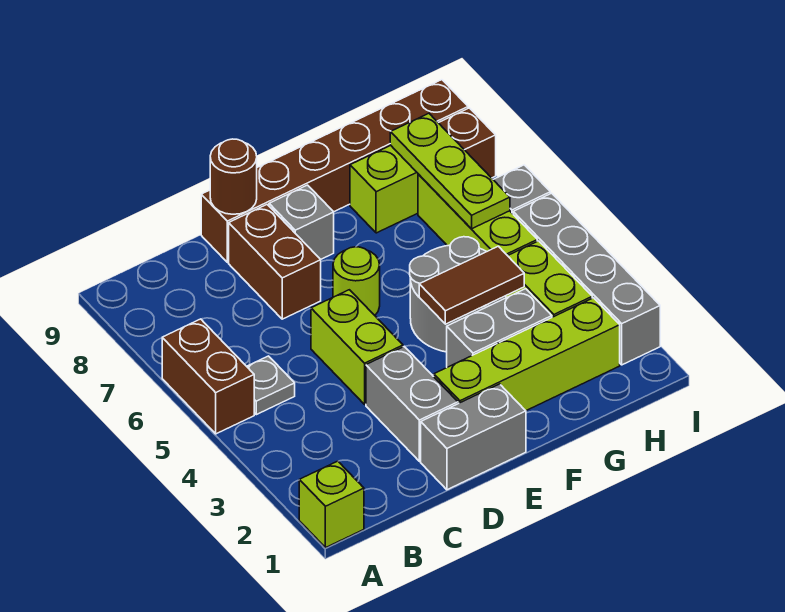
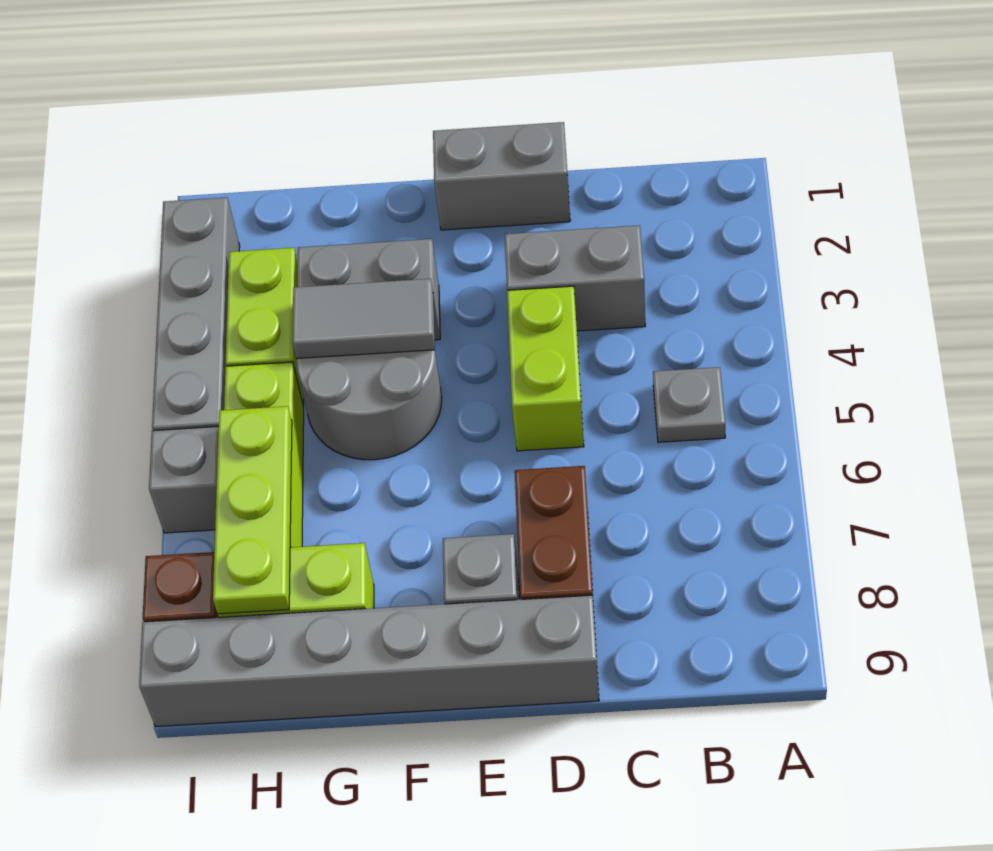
lime brick A1 level 1 -> none
brown brick A5:A6 level 1 -> none
grey brick D2:D3 level 1 -> grey brick C3:D3 level 1
brown brick D9:I9 level 1 -> grey brick D9:I9 level 1
brown round brick D9 level 2 -> none
lime brick E2:H2 level 1 -> none
lime round brick E6 level 1 -> none
brown tile F4:G4 level 2 -> grey tile F4:G4 level 2

